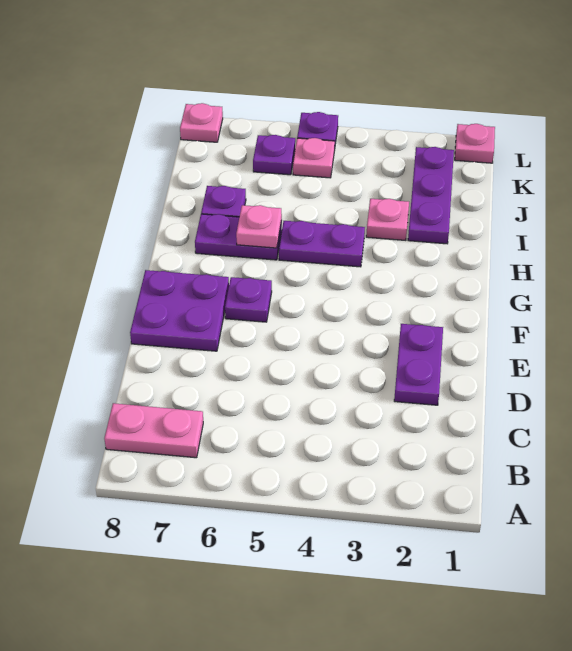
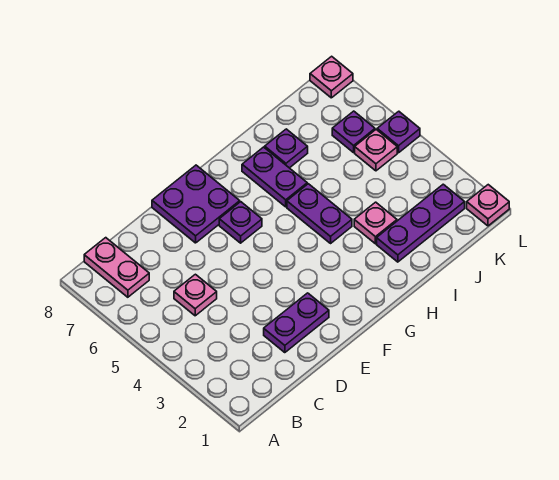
pink plate H6 level 2 -> pink plate C5 level 1

